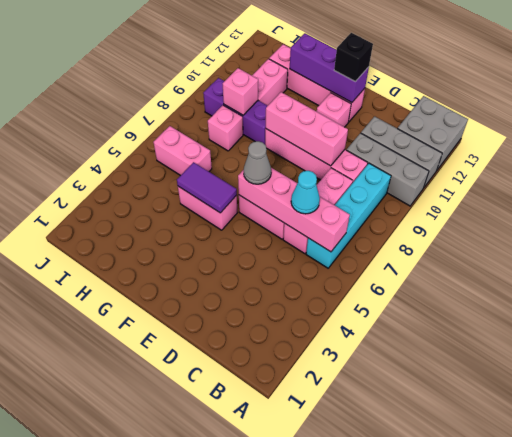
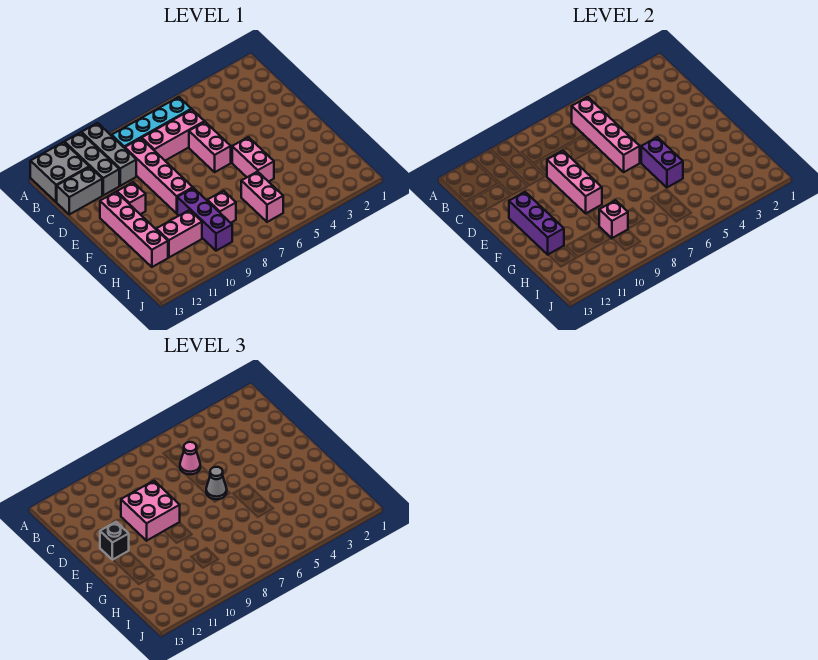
cyan cone C6 level 3 -> pink cone C6 level 3
none -> grey brick C12:C13 level 1
none -> pink brick D9:E10 level 3
purple tile F5:G5 level 2 -> purple brick F5:G5 level 2

